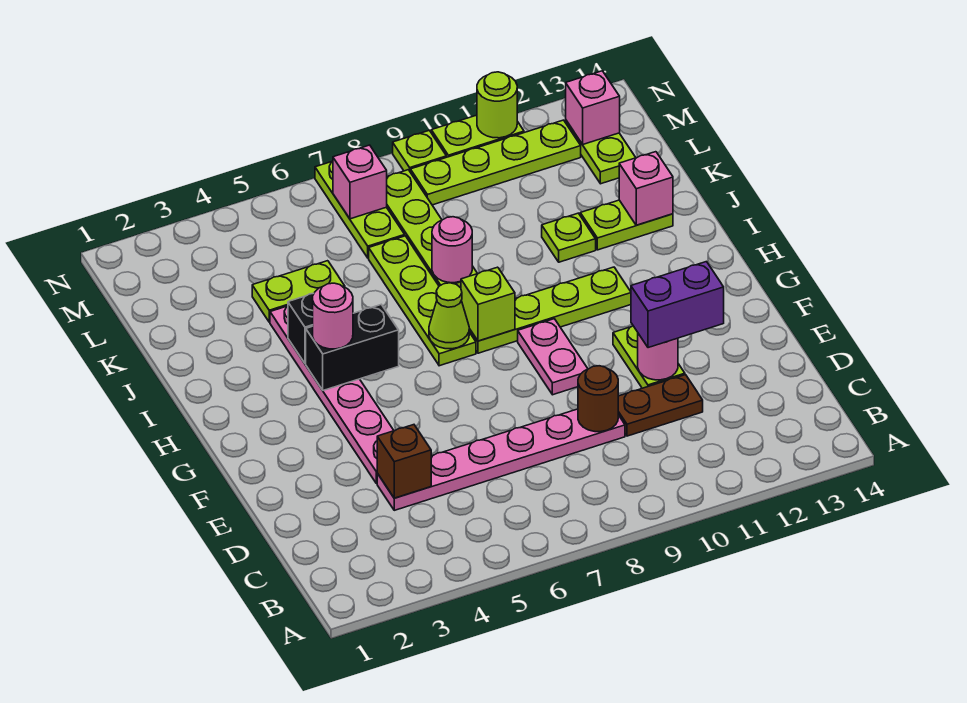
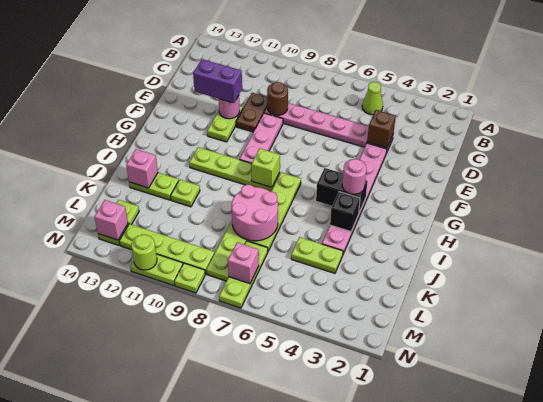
brown plate D10:D11 level 1 -> brown plate D10:E10 level 1
pink plate F9:G9 level 1 -> pink plate E9:G9 level 1
lime cone H7 level 2 -> lime cone B5 level 1
pink round brick J8 level 2 -> pink round brick J7:K8 level 2

